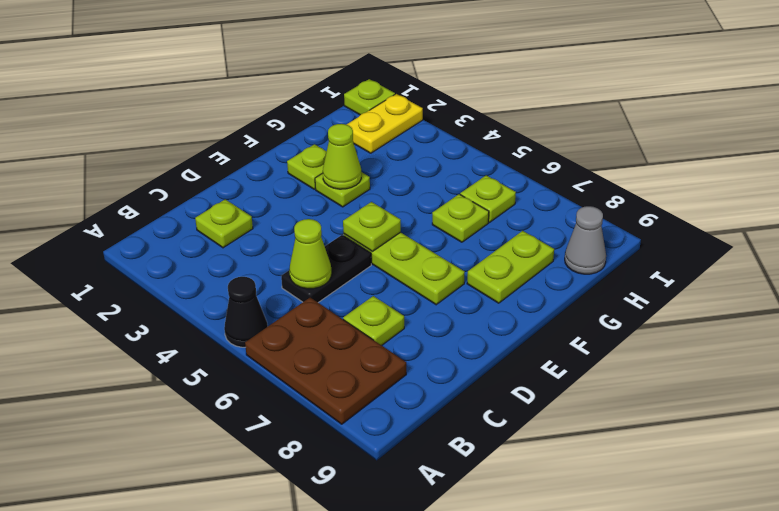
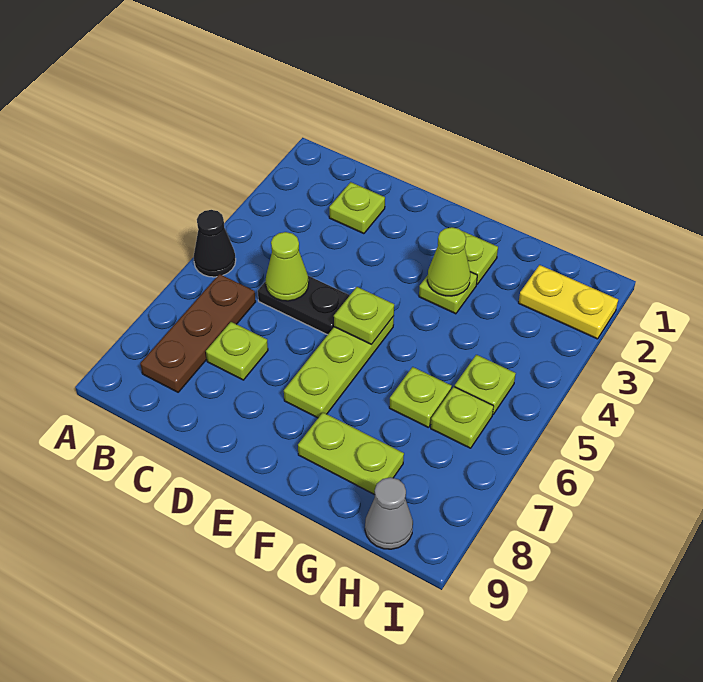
brown plate A6:B8 level 1 -> brown plate B6:B8 level 1
lime plate I1 level 1 -> lime plate H5 level 1

